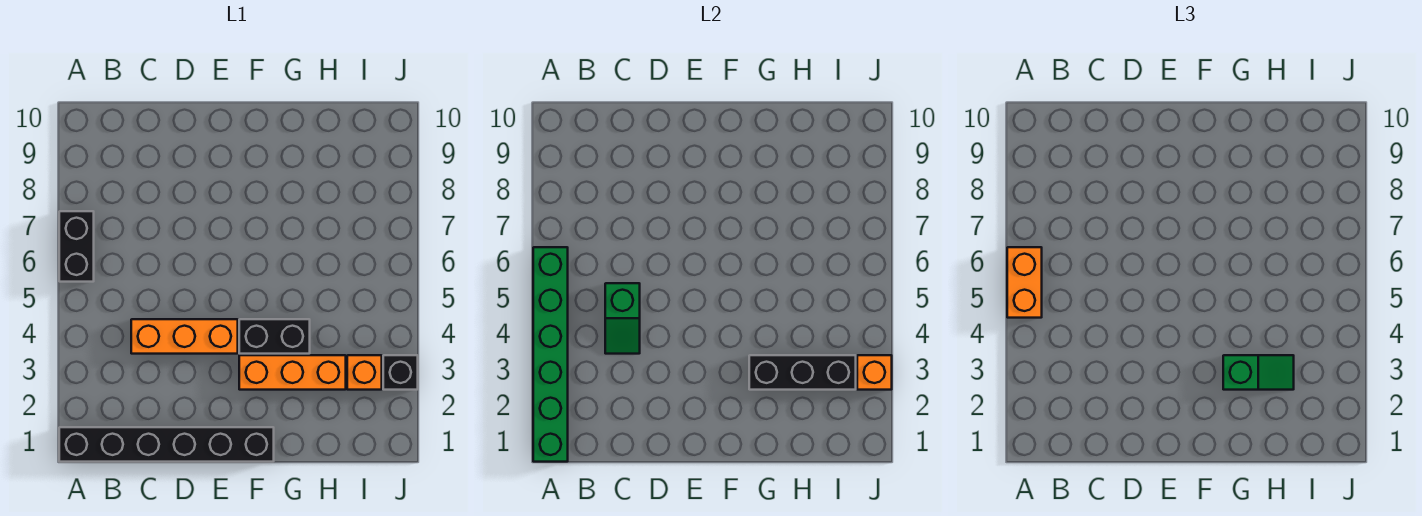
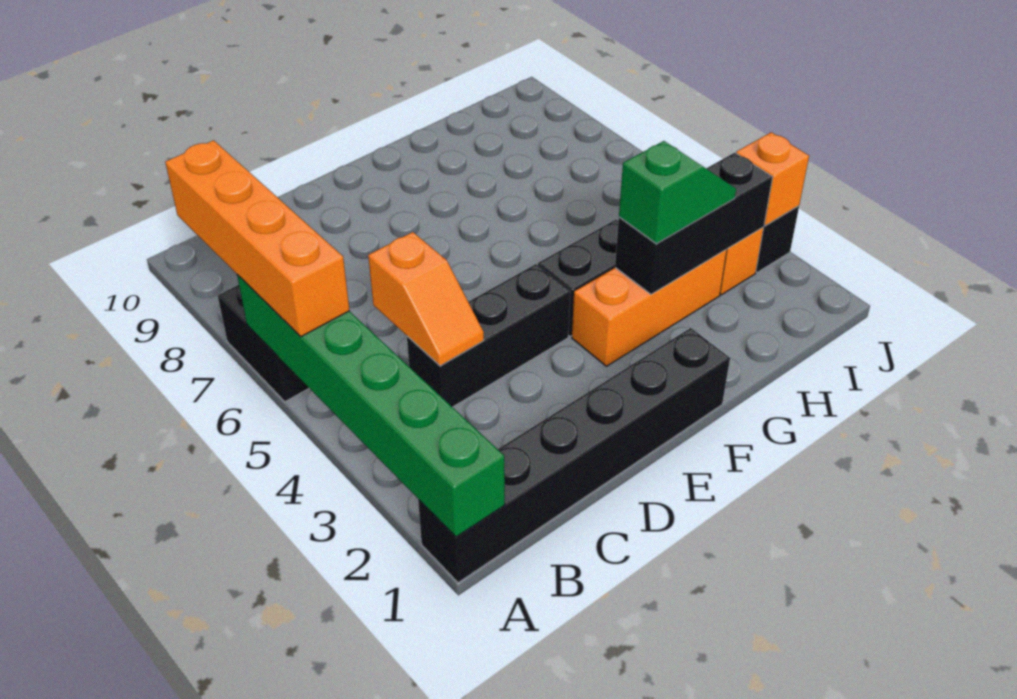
orange brick A5:A6 level 3 -> orange brick A5:A8 level 3
orange brick C4:E4 level 1 -> black brick C4:E4 level 1
green slope C4:C5 level 2 top 5 -> orange slope C4:C5 level 2 top 5

